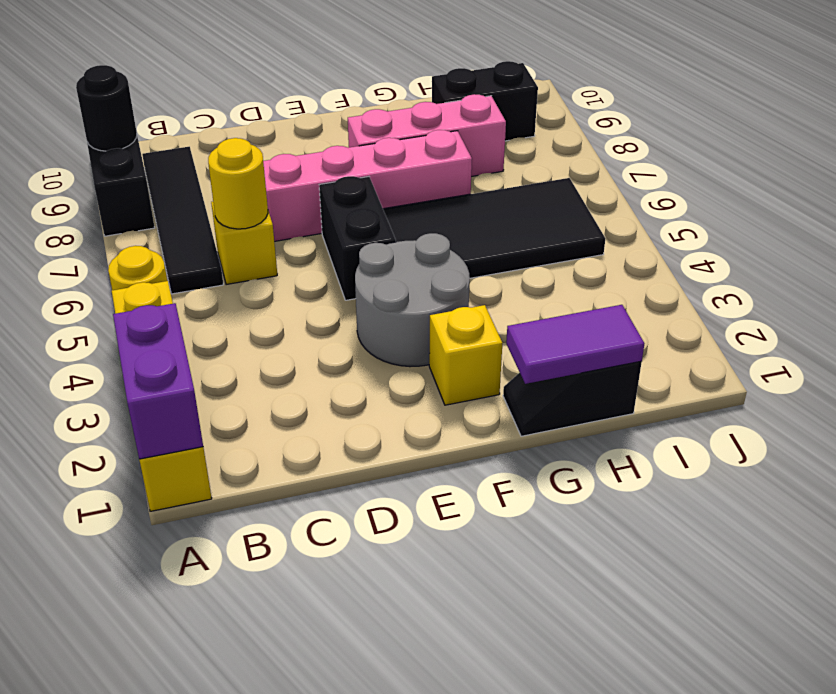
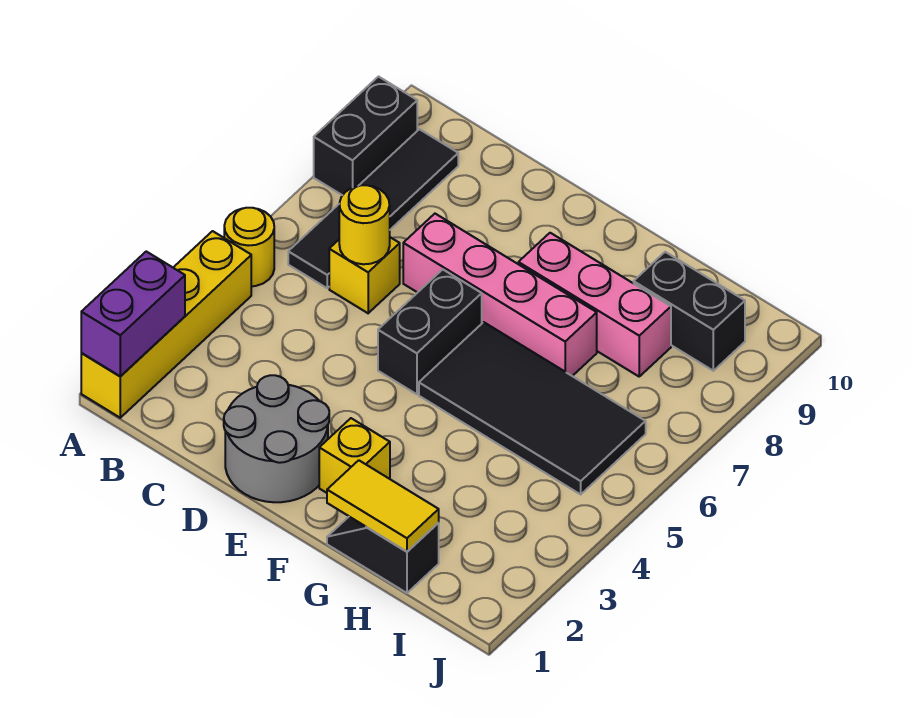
black round brick A9 level 2 -> none
grey round brick E3:F4 level 1 -> grey round brick D1:E2 level 1
purple tile G1:H1 level 2 -> yellow tile G1:H1 level 2

